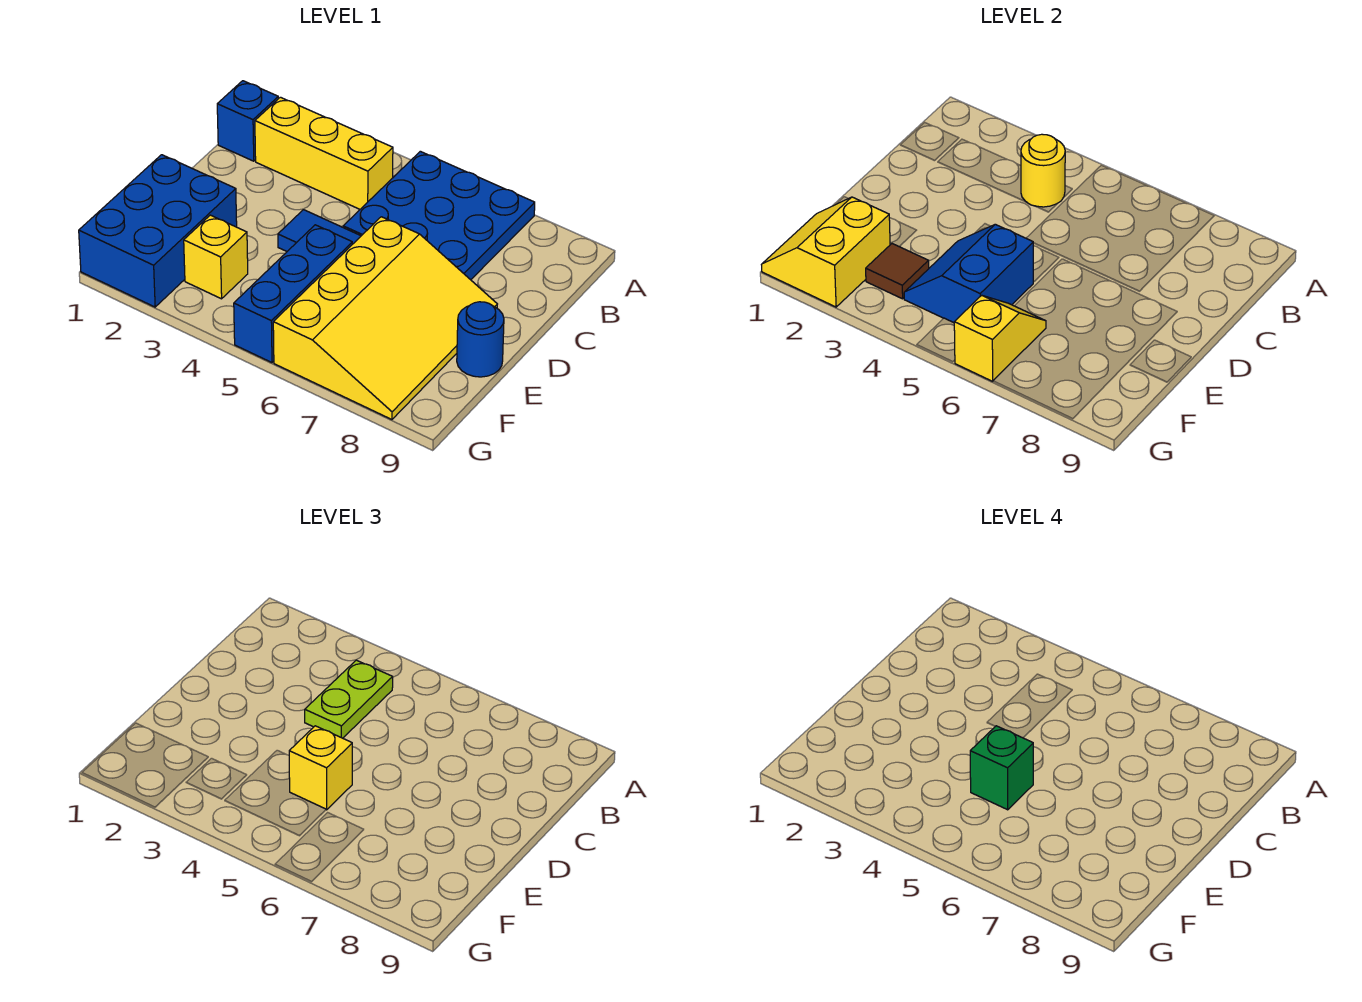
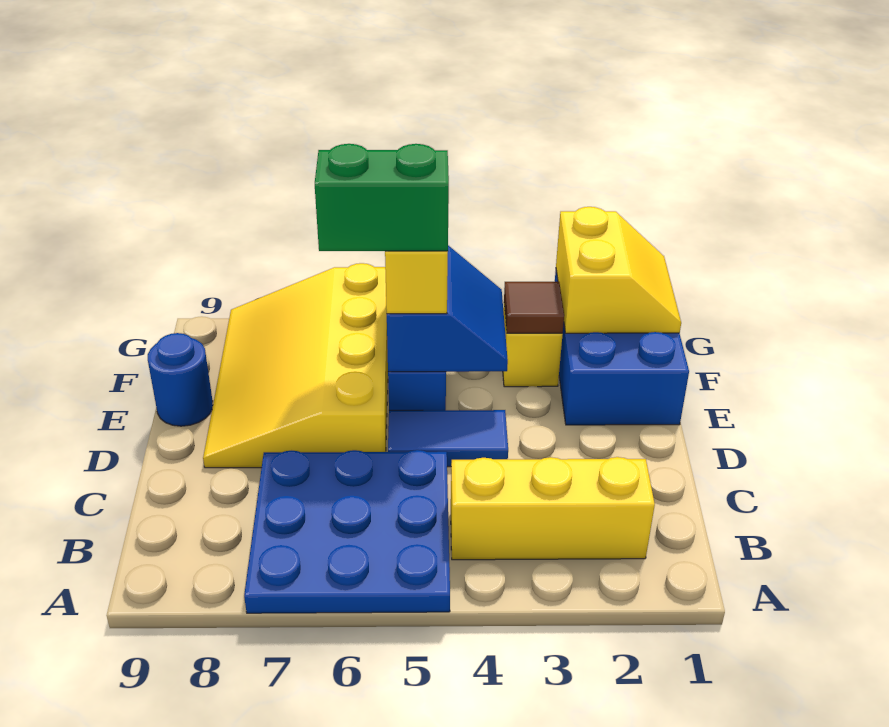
blue brick B1 level 1 -> none
yellow round brick B4 level 2 -> none
lime plate B4:C4 level 3 -> none
green brick E5 level 4 -> green brick E5:E6 level 4
yellow slope F6:G6 level 2 top G -> none

